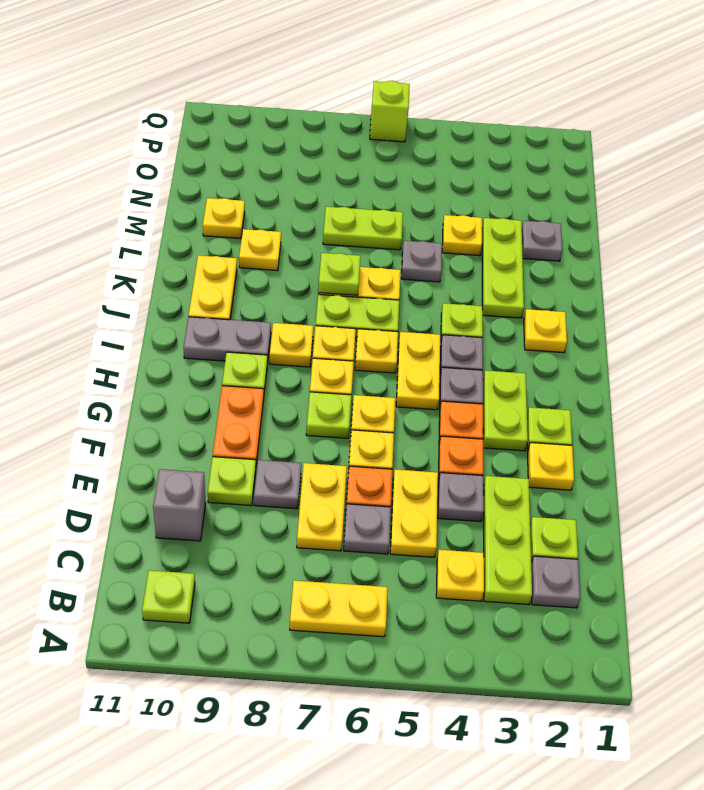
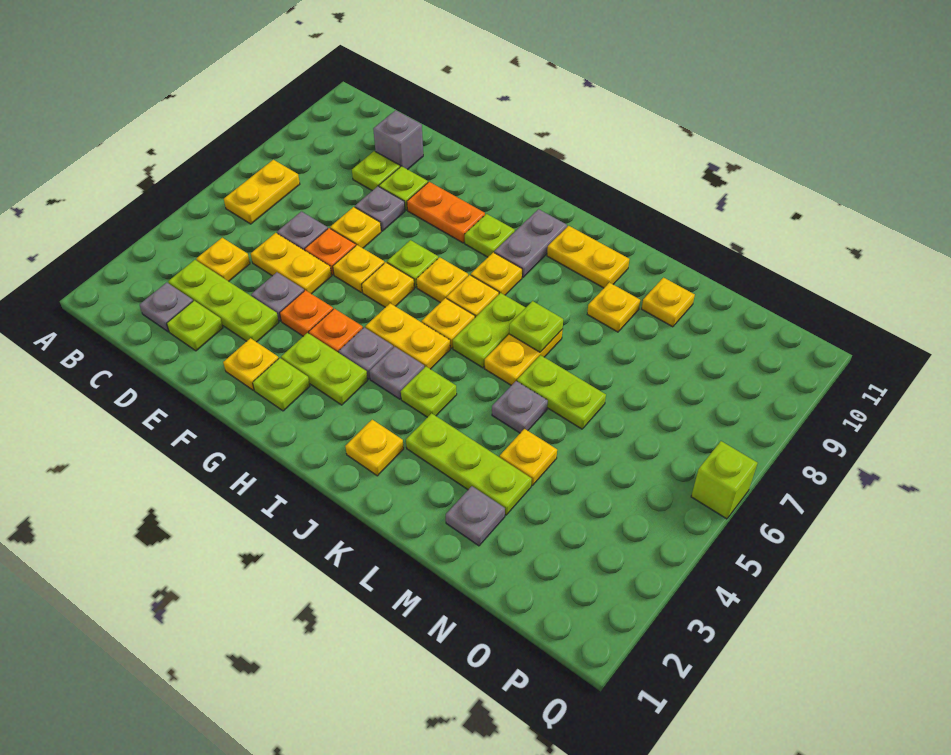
lime plate B10 level 1 -> lime plate D9 level 1
yellow plate D7:E7 level 1 -> yellow plate E7 level 1
lime plate M6:M7 level 1 -> lime plate L6:M6 level 1

